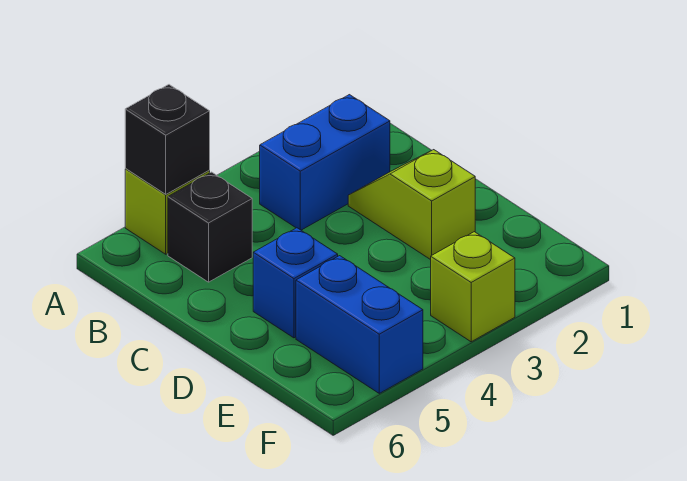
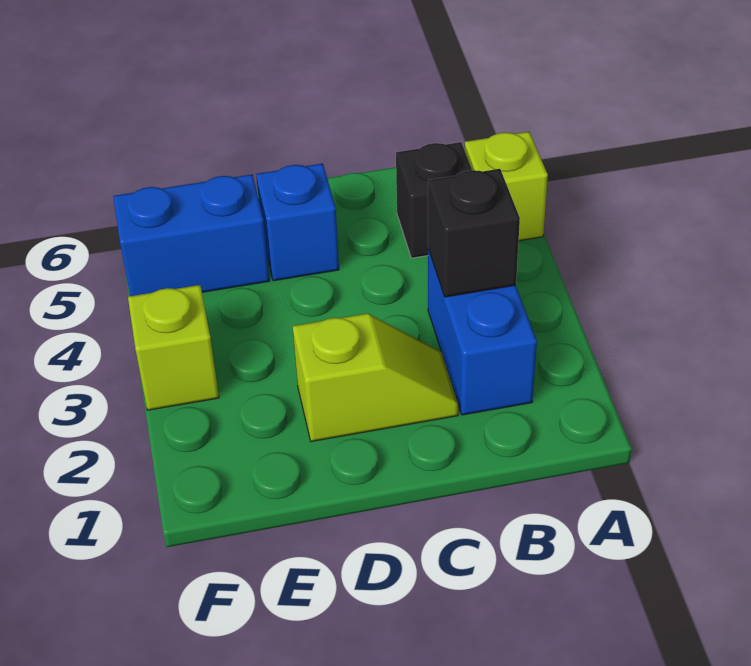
black brick A5 level 2 -> black brick B3 level 2

